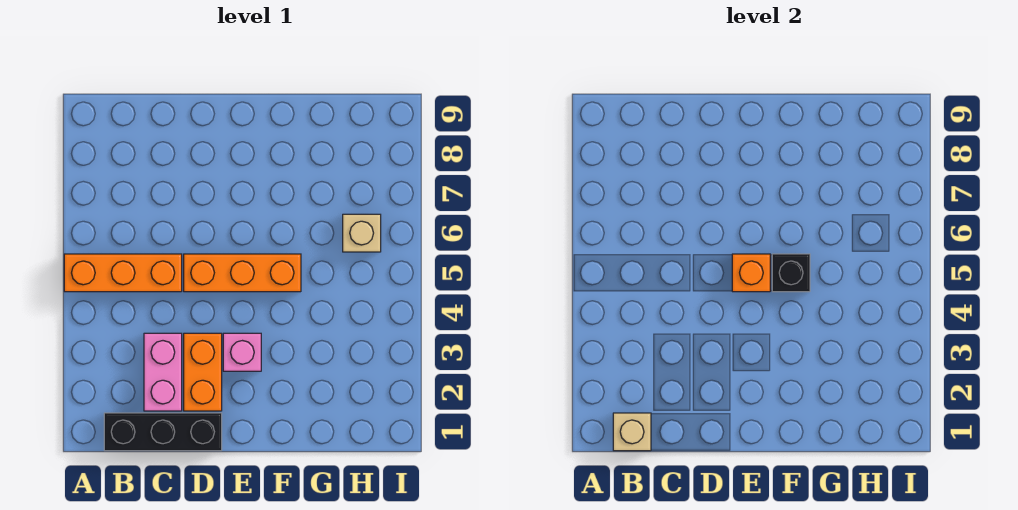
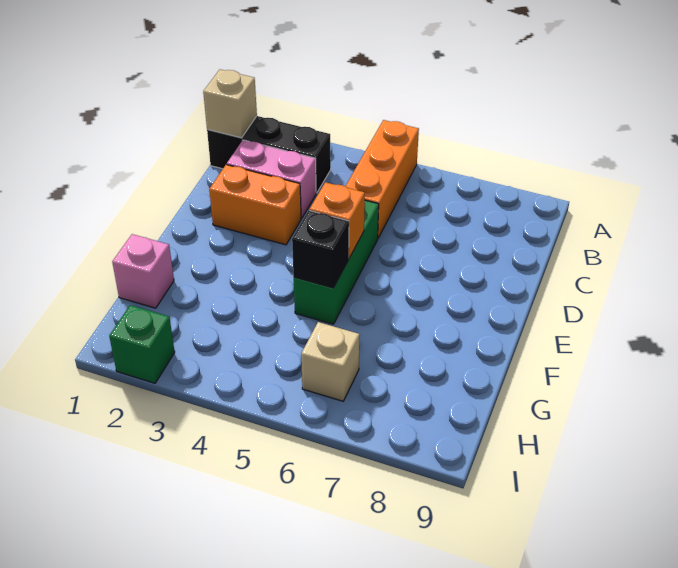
black brick B1:D1 level 1 -> black brick B1:B3 level 1
orange brick D5:F5 level 1 -> green brick D5:F5 level 1
pink brick E3 level 1 -> pink brick G1 level 1
none -> green brick I2 level 1

